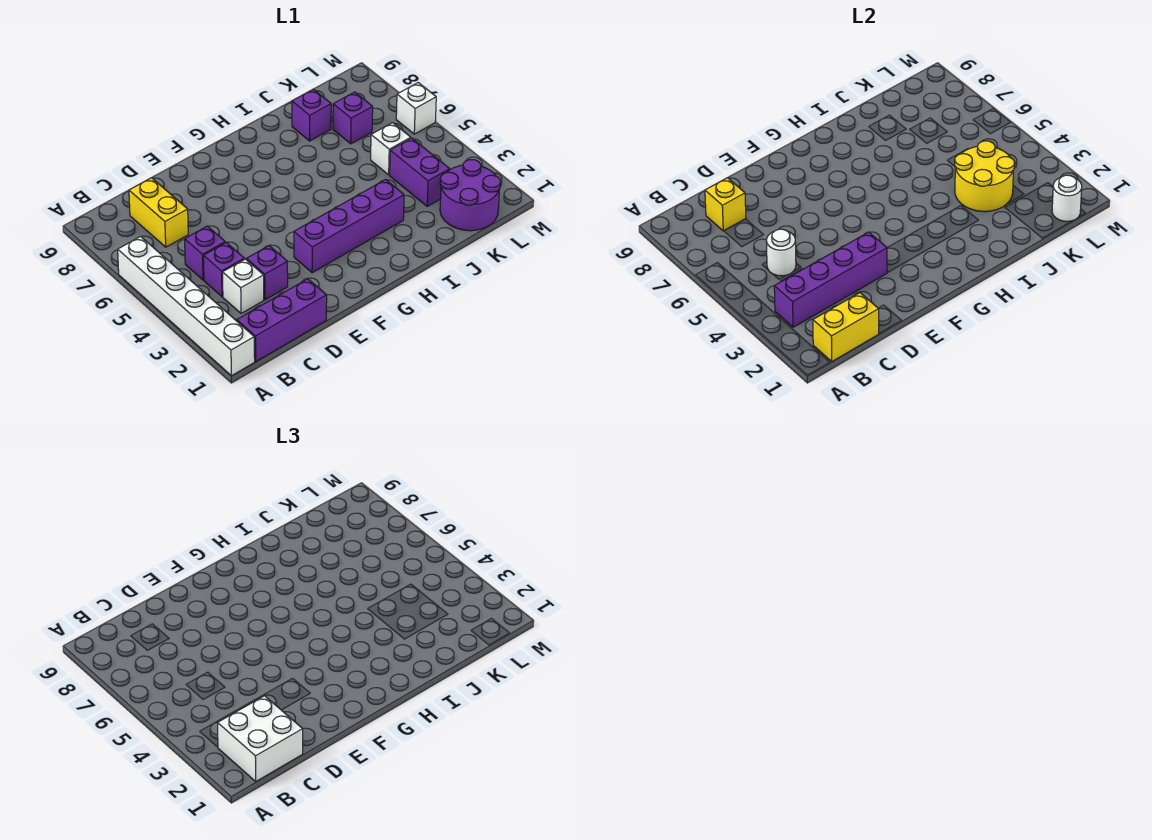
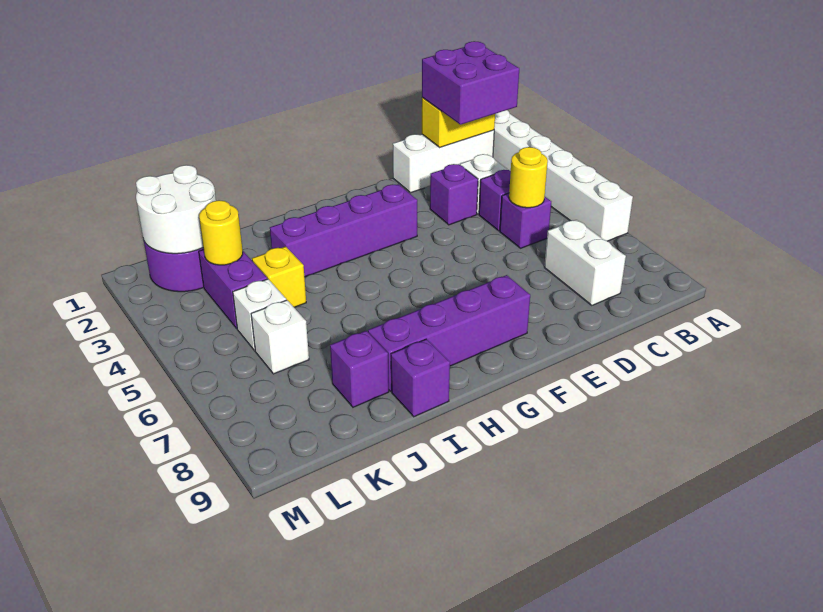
purple brick B1:D1 level 1 -> white brick B1:D1 level 1
white brick B1:C2 level 3 -> purple brick B1:C2 level 3
purple brick B3:E3 level 2 -> purple brick F8:I8 level 1
white round brick C5 level 2 -> yellow round brick C5 level 2
yellow brick C7:C8 level 1 -> white brick C7:C8 level 1
yellow brick C8 level 2 -> yellow brick J4 level 1
yellow round brick J3:K4 level 2 -> yellow round brick K3 level 2
purple brick K7 level 1 -> purple brick I9 level 1
white round brick L1 level 2 -> white round brick K1:L2 level 2
white brick M6 level 1 -> white brick K6 level 1

